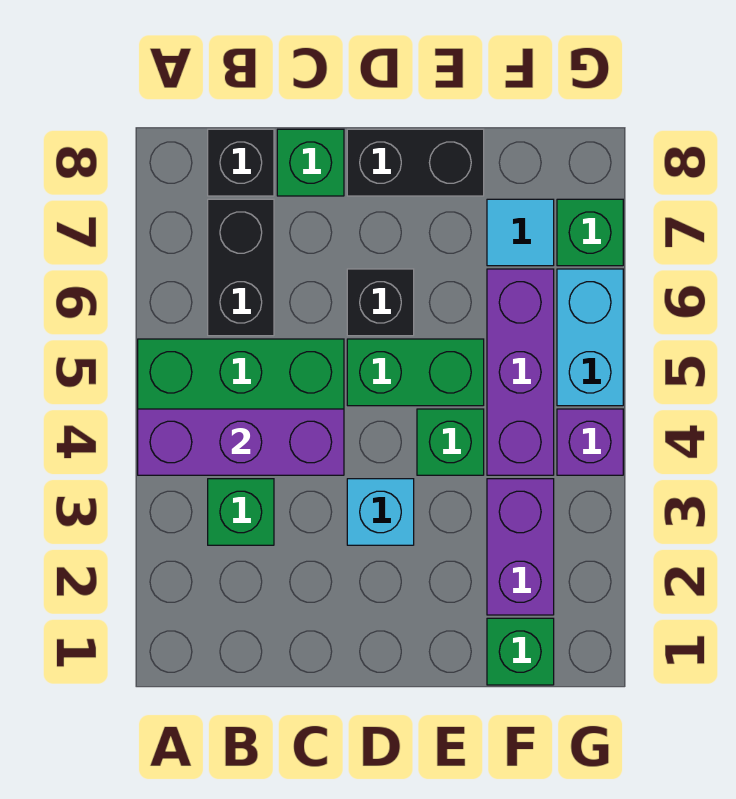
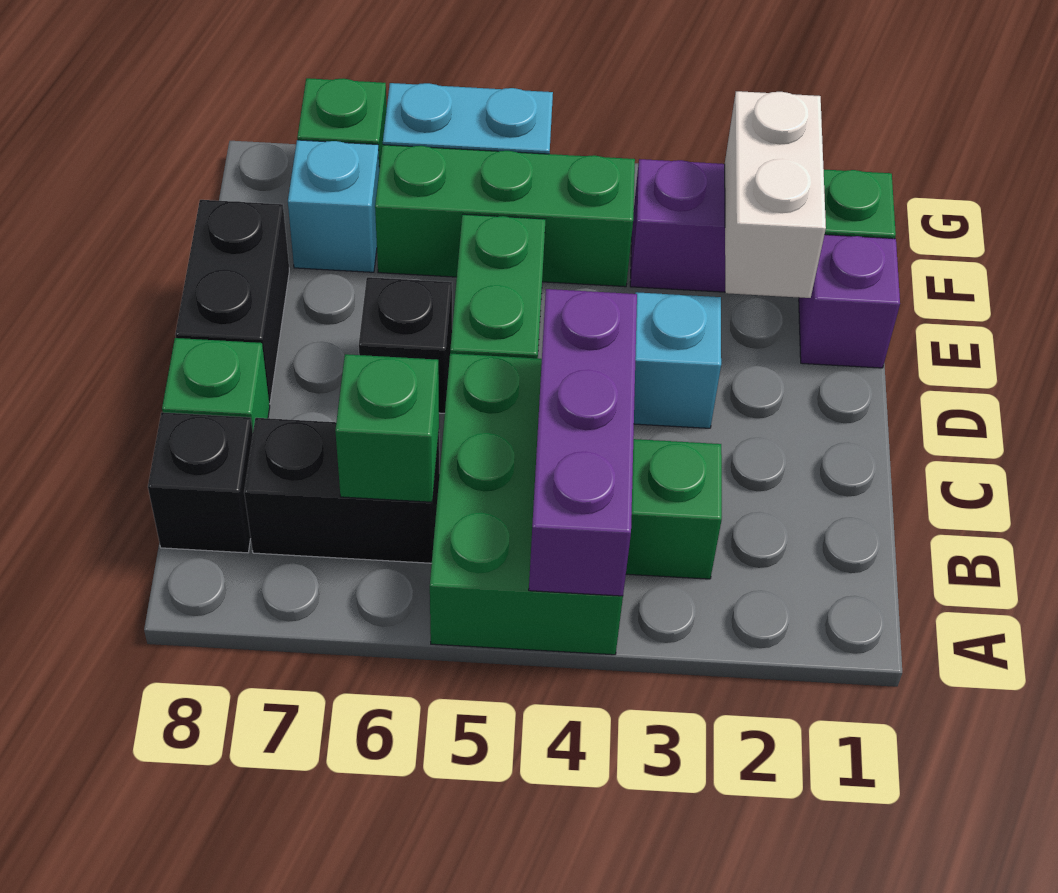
none -> white brick E2:F2 level 2
green brick E4 level 1 -> green brick B6 level 2
purple brick F4:F6 level 1 -> green brick F4:F6 level 1
cyan tile F7 level 1 -> cyan brick F7 level 1
purple brick G4 level 1 -> purple brick E1 level 1

